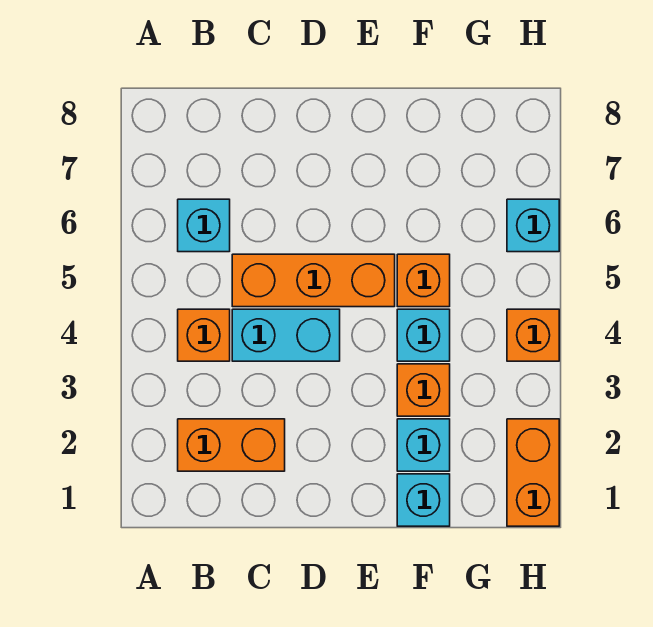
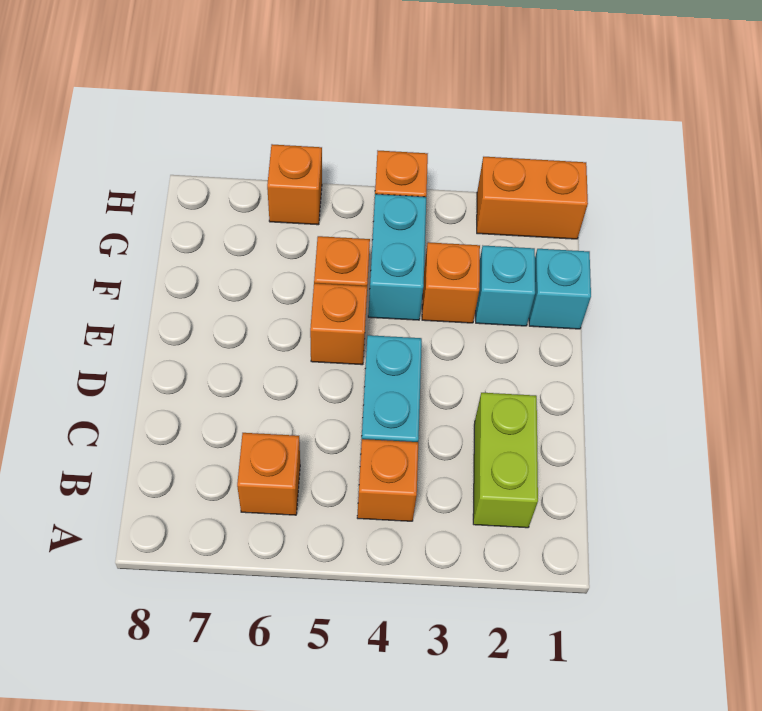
orange brick B2:C2 level 1 -> lime brick B2:C2 level 1
cyan brick B6 level 1 -> orange brick B6 level 1
orange brick C5:E5 level 1 -> orange brick E5 level 1
cyan brick F4 level 1 -> cyan brick F4:G4 level 1
cyan brick H6 level 1 -> orange brick H6 level 1

